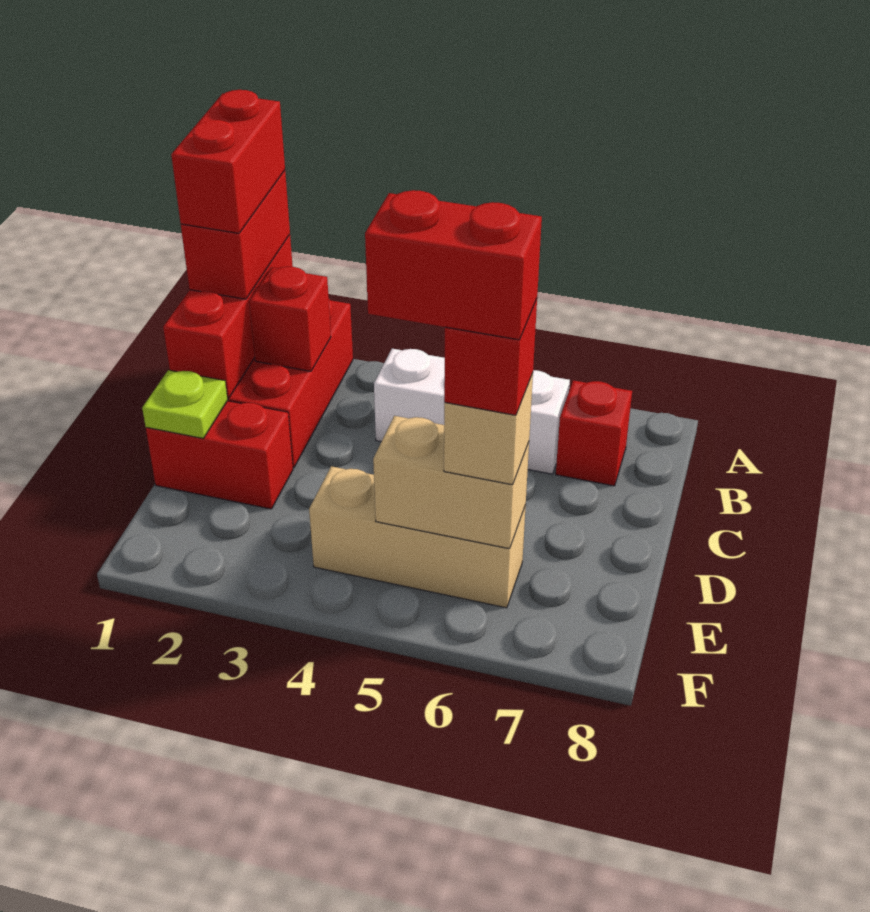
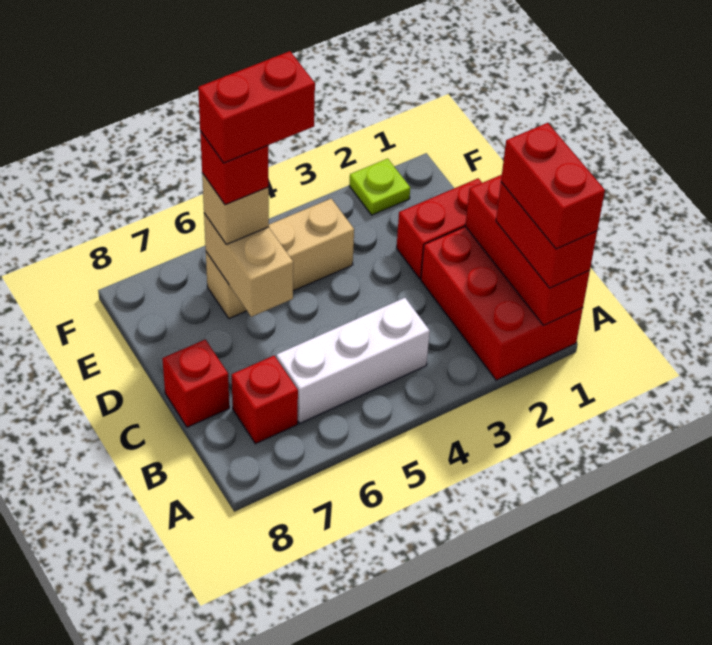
red brick B2 level 2 -> red brick C8 level 1
lime plate D1 level 2 -> lime plate F2 level 1
tan brick E5:E6 level 2 -> tan brick D6:E6 level 2

